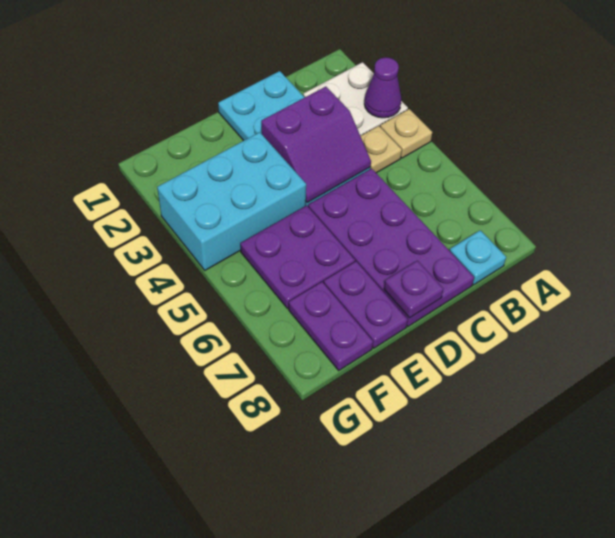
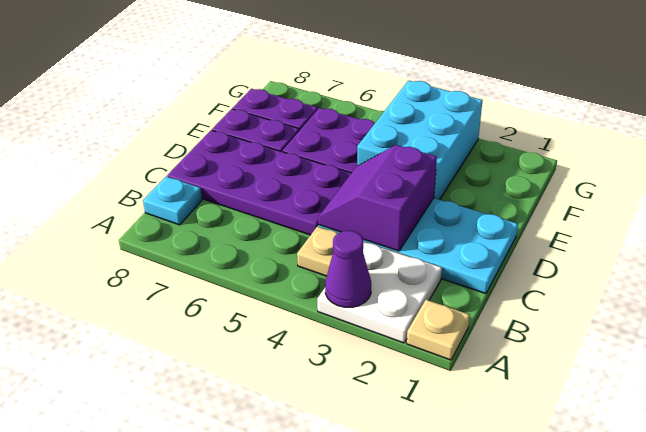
tan plate A4 level 1 -> tan plate A1 level 1
purple plate D8 level 2 -> none

